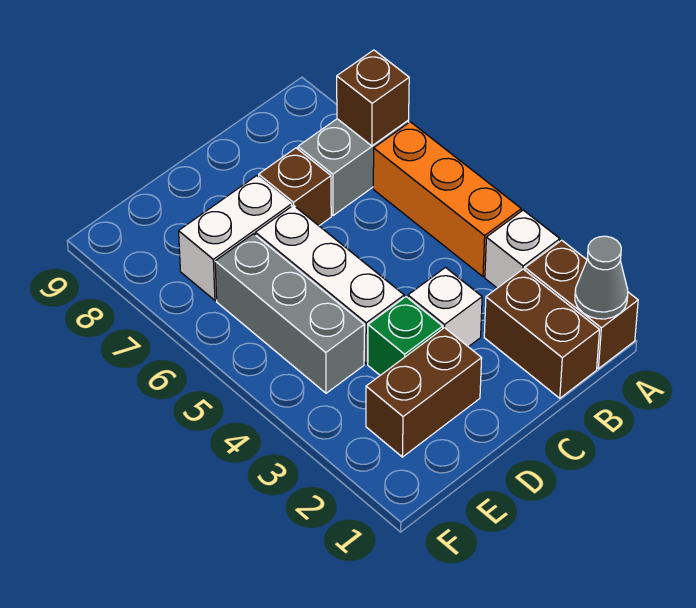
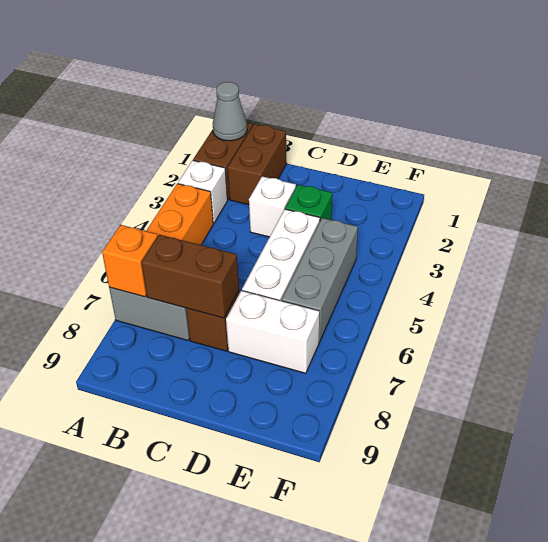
brown brick A7 level 2 -> orange brick A7 level 2
brown brick D2:E2 level 1 -> brown brick B7:C7 level 2

